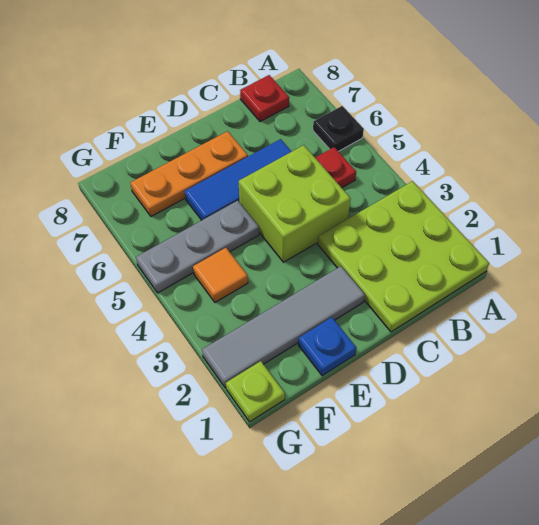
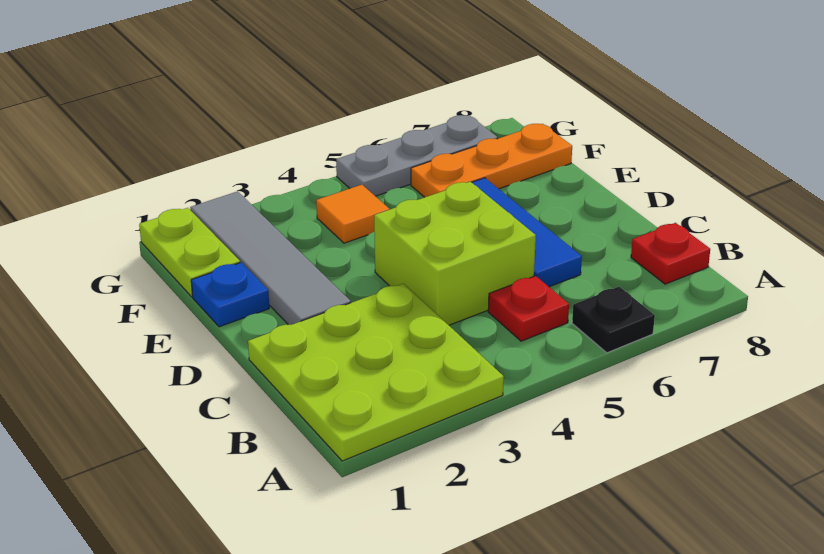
orange plate D7:F7 level 1 -> orange plate F6:F8 level 1
grey plate E5:G5 level 1 -> grey plate G5:G7 level 1
lime plate G1 level 1 -> lime plate F1:G1 level 1

